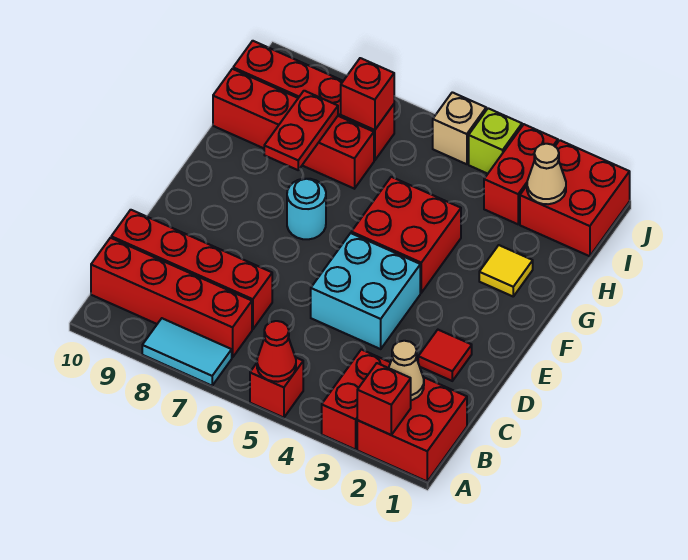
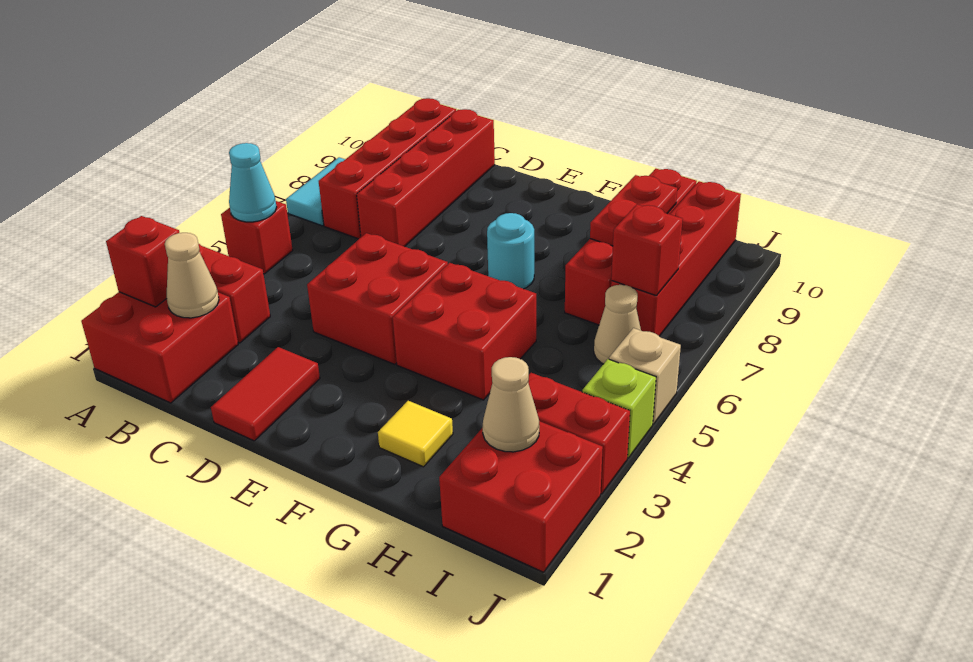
red cone A5 level 2 -> cyan cone A5 level 2
red tile D2 level 1 -> red tile D1:D2 level 1
cyan brick D4:E5 level 1 -> red brick D4:E5 level 1
red plate G8:H8 level 2 -> red plate H8:H9 level 2
none -> tan cone I6 level 1

